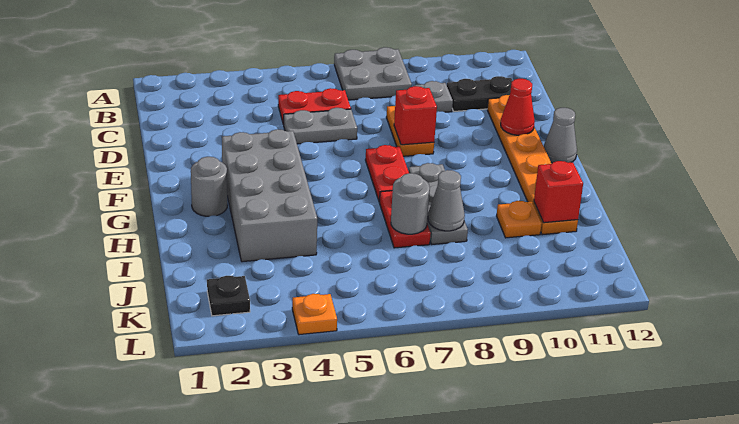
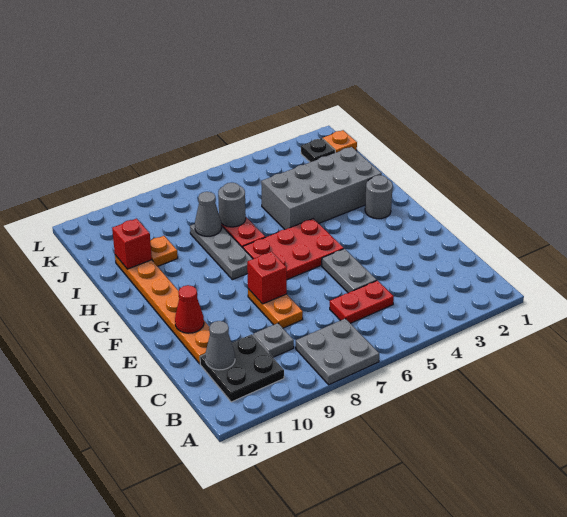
black plate C10:C11 level 1 -> black plate B10:C11 level 1
grey plate D5:D6 level 1 -> grey plate D5:E5 level 1
grey brick F3:I4 level 1 -> grey brick H2:I5 level 1
red plate F7:G7 level 1 -> red plate F5:G7 level 1
grey cone F12 level 1 -> grey cone C11 level 2
orange plate L4 level 1 -> orange plate K1 level 1

